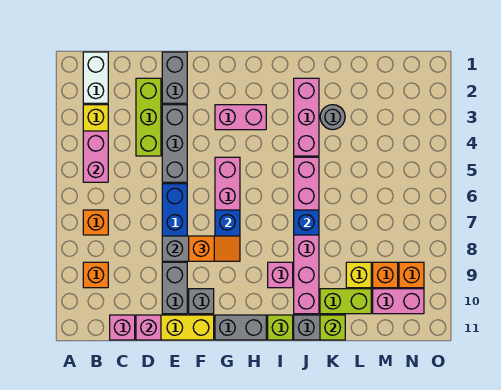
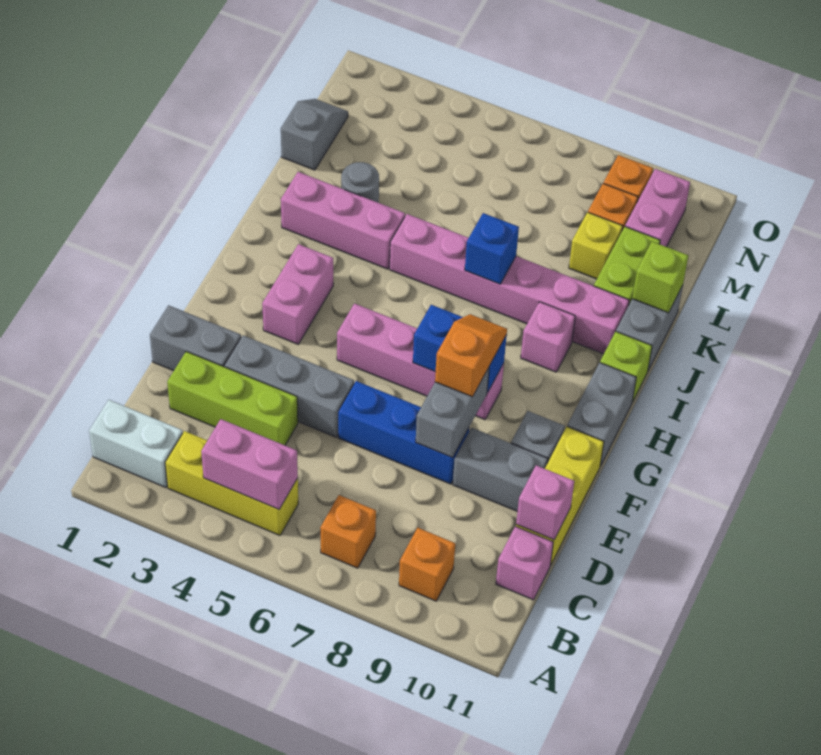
none -> grey slope L1:M1 level 1 top L

